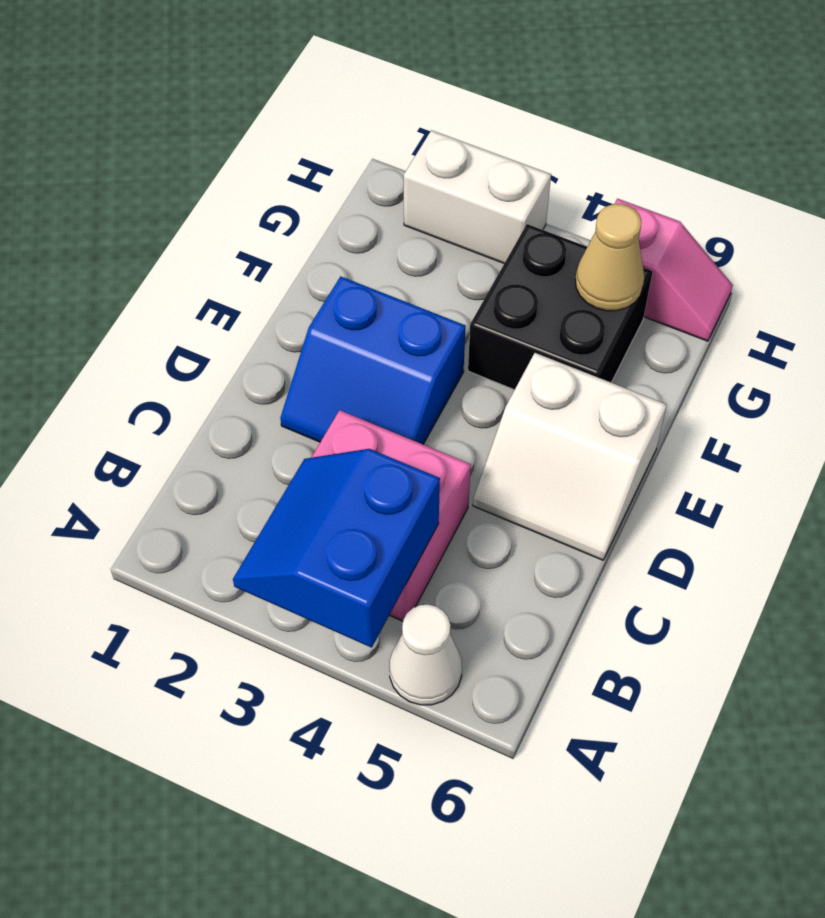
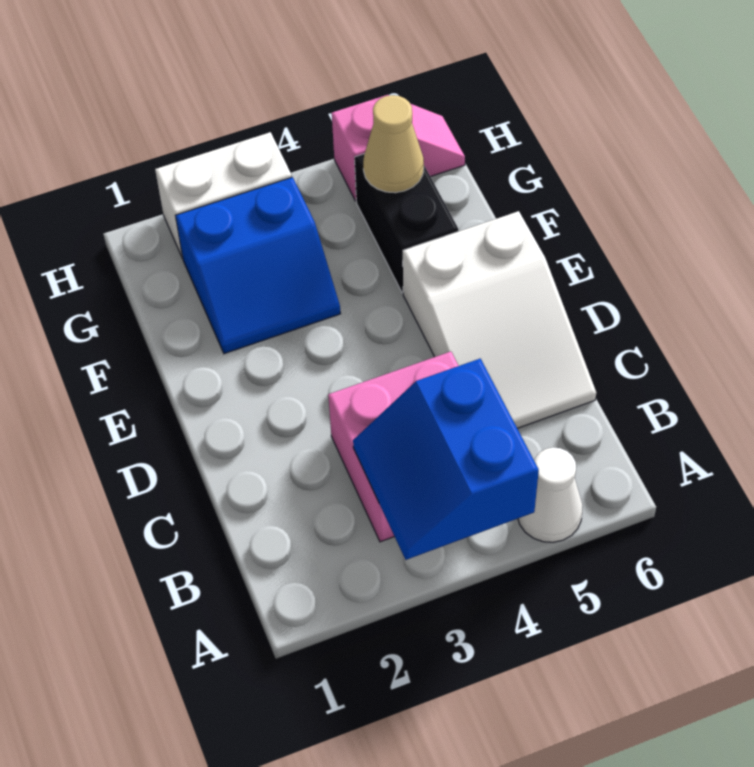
blue slope D2:E3 level 1 top E -> blue slope F2:G3 level 1 top G
white slope D5:E6 level 1 top E -> white slope C5:E6 level 1 top E
black brick F4:G5 level 1 -> black brick F5:G5 level 1

